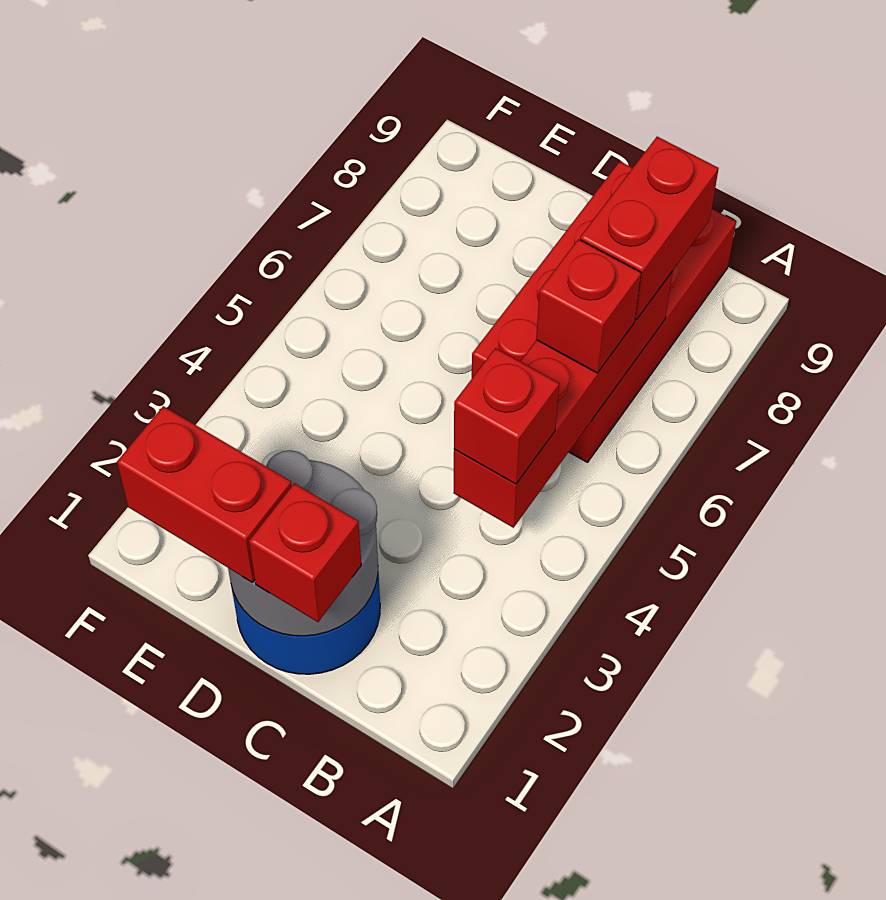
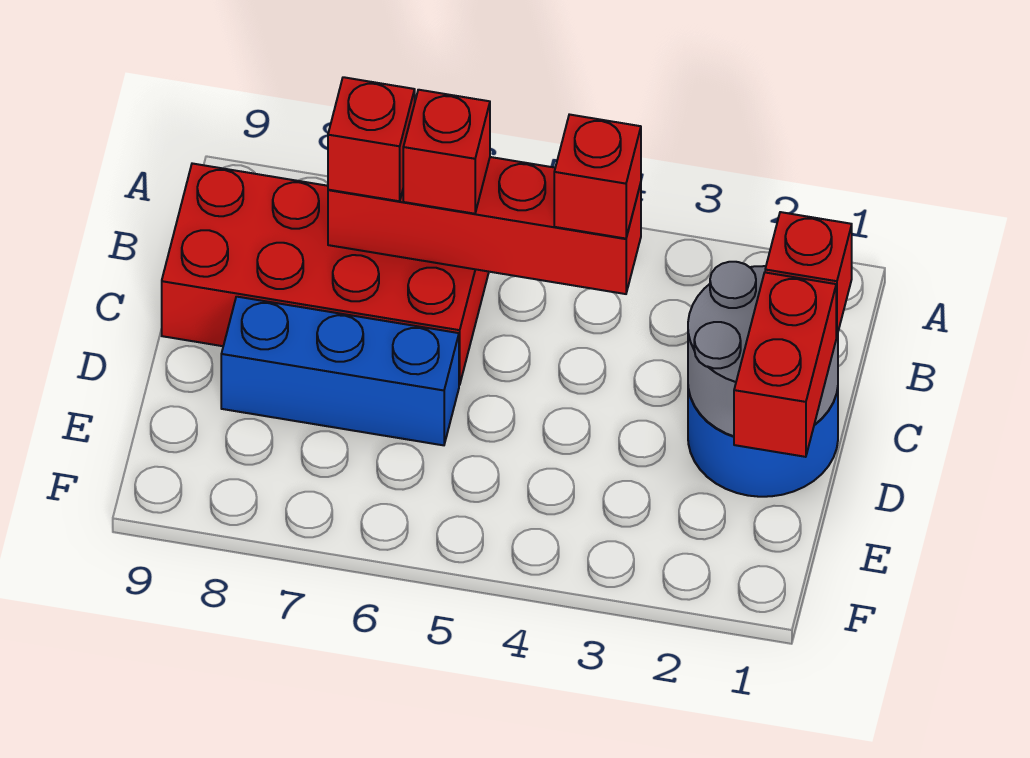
red brick B7:B8 level 3 -> red brick B7 level 3
none -> blue brick D6:D8 level 1

